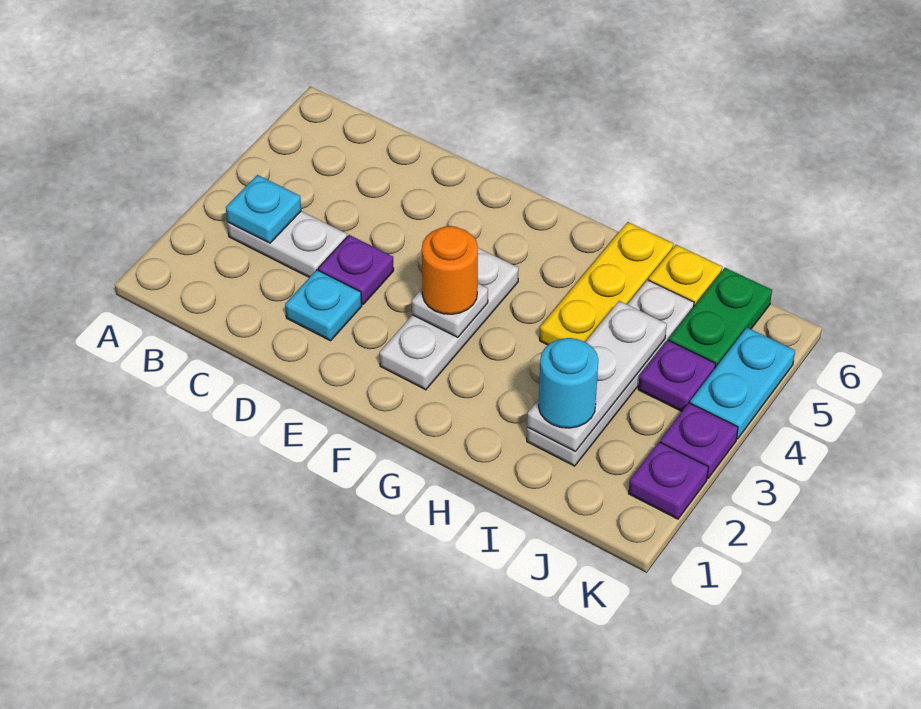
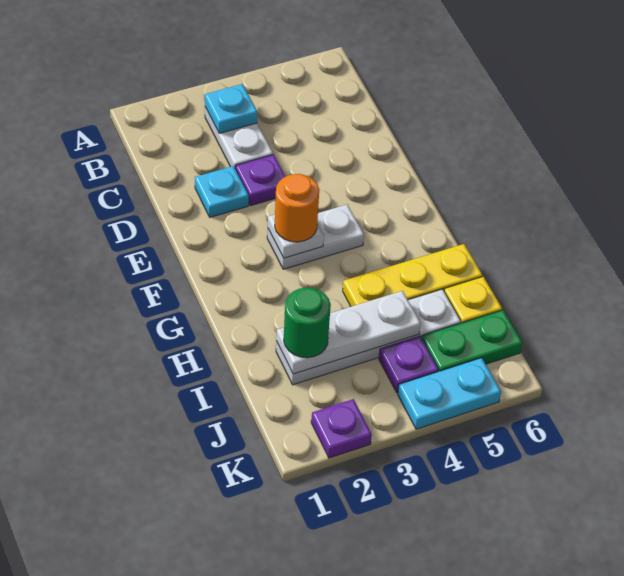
white plate F2:F4 level 1 -> white plate F3:F4 level 1
cyan round brick I2 level 3 -> green round brick I2 level 3
purple plate K3 level 1 -> none

